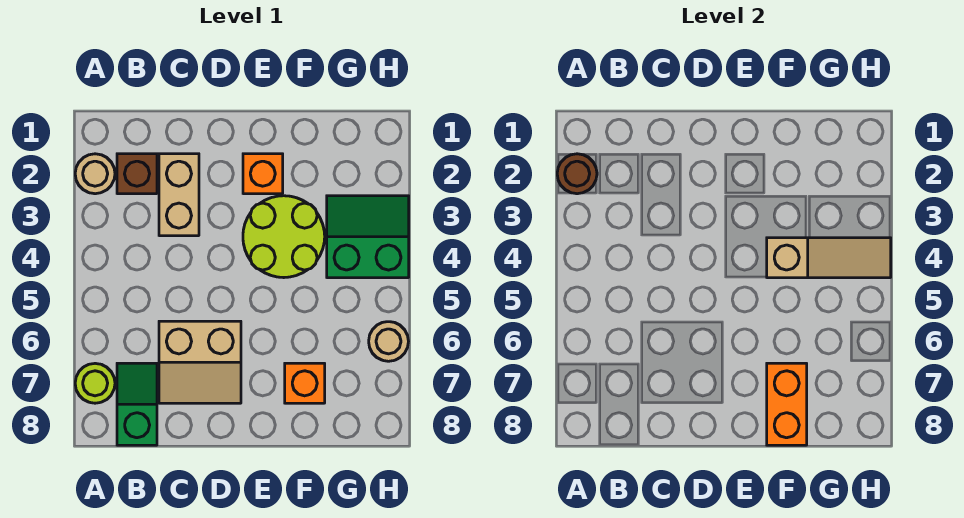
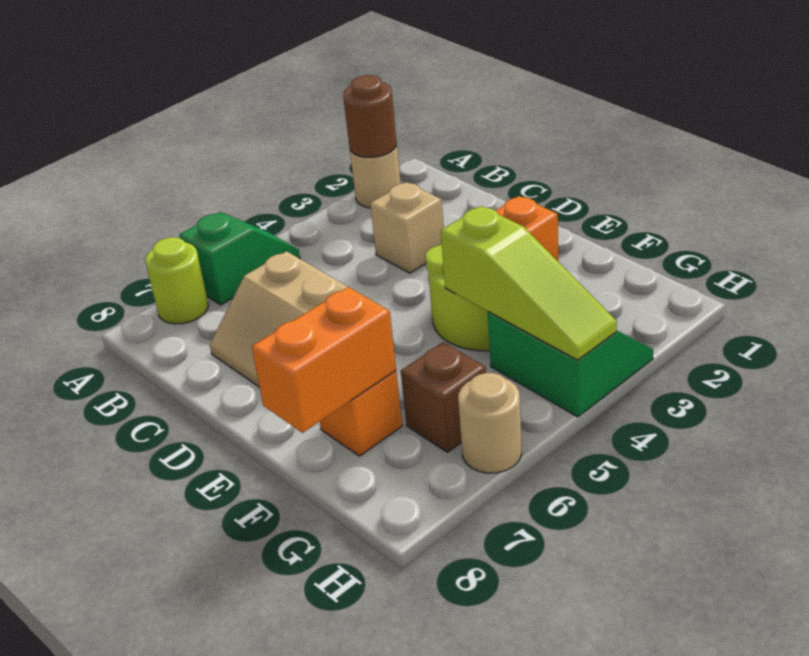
brown brick B2 level 1 -> brown brick G6 level 1
green slope B7:B8 level 1 top 8 -> green slope A5:A6 level 1 top 6
tan brick C2:C3 level 1 -> tan brick C3 level 1
tan slope F4:H4 level 2 top F -> lime slope F4:H4 level 2 top F

